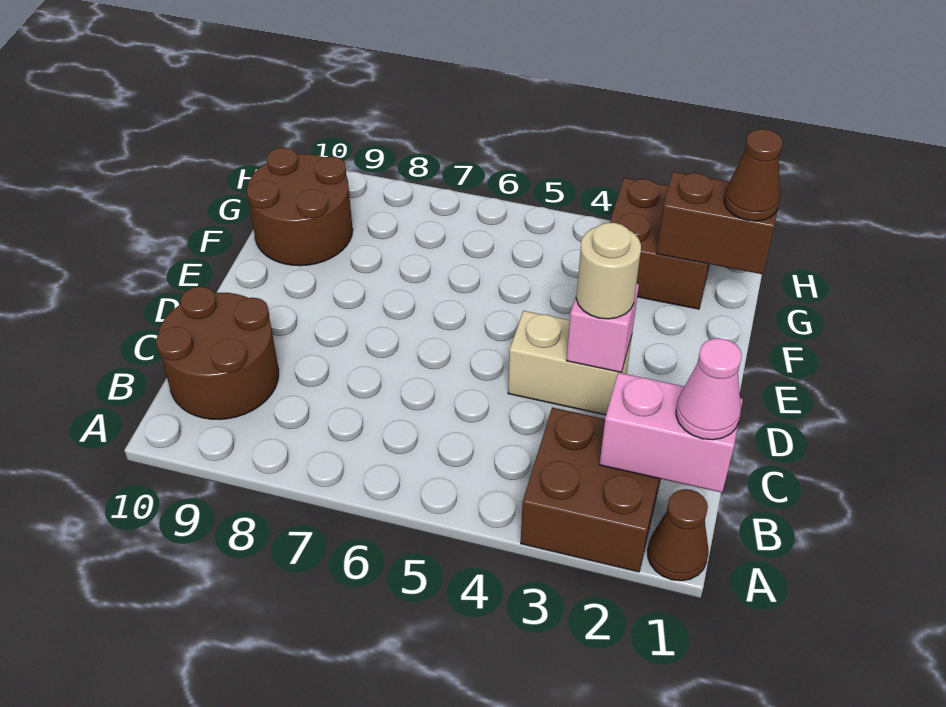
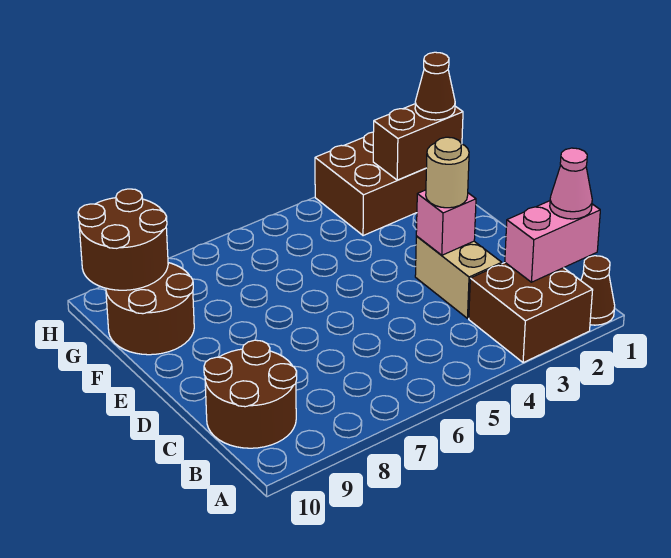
tan brick D3:D4 level 1 -> tan brick C3:D3 level 1
none -> brown round brick G9:H10 level 2

